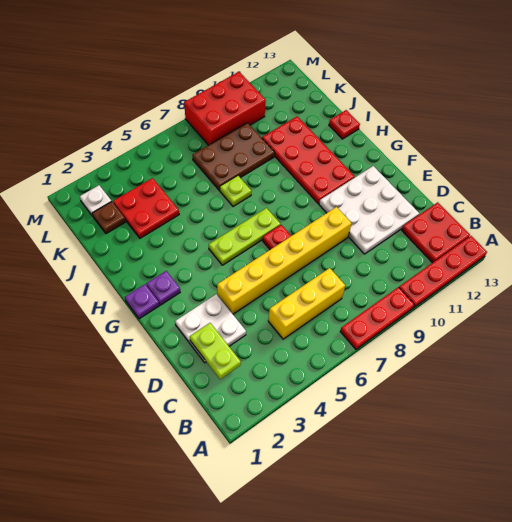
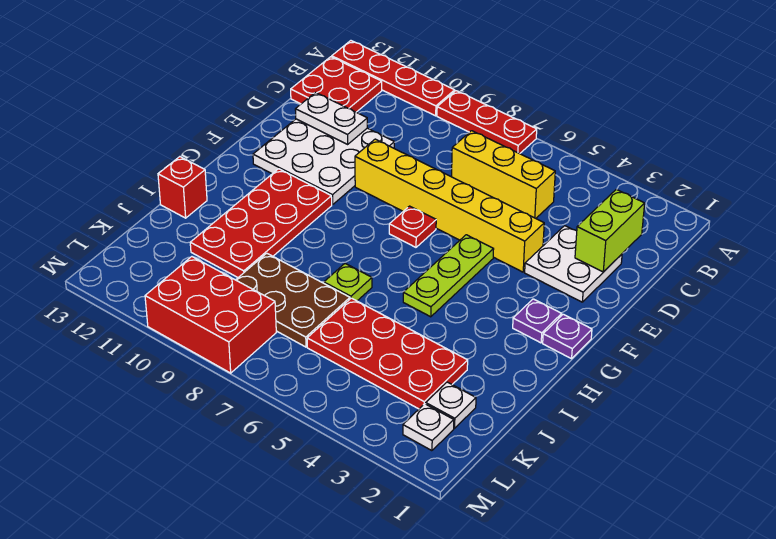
lime plate C2:D2 level 2 -> lime brick C2:D2 level 2
none -> white plate D11:D12 level 2
lime plate G5:G7 level 1 -> lime plate F5:H5 level 1
red plate I13 level 1 -> red brick I13 level 1
red plate J3:K4 level 1 -> red plate J3:K6 level 1
brown plate K2 level 1 -> white plate K2 level 1

